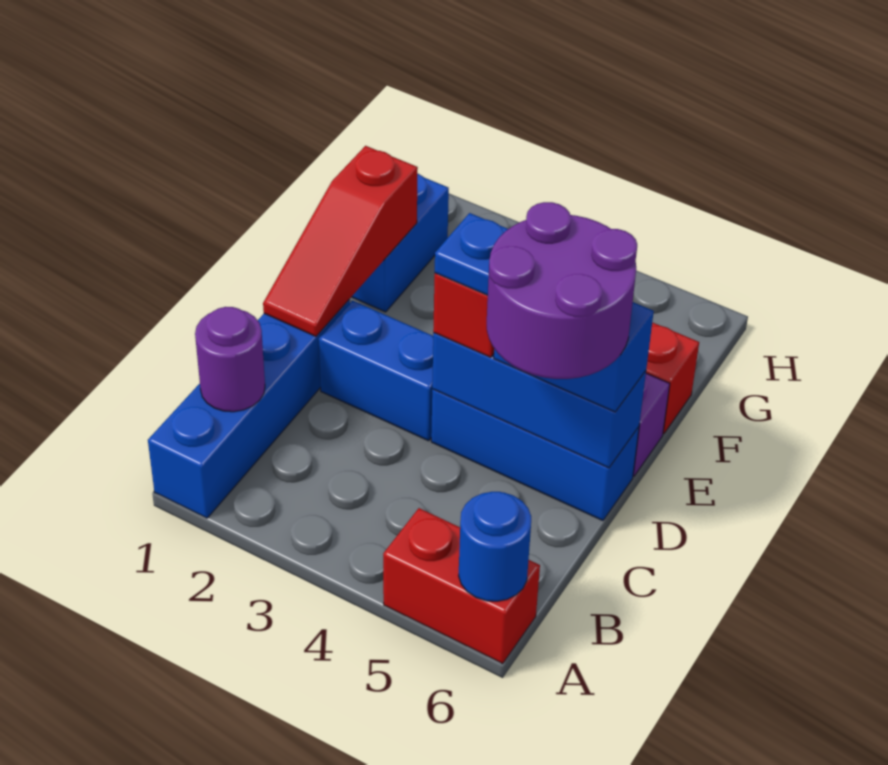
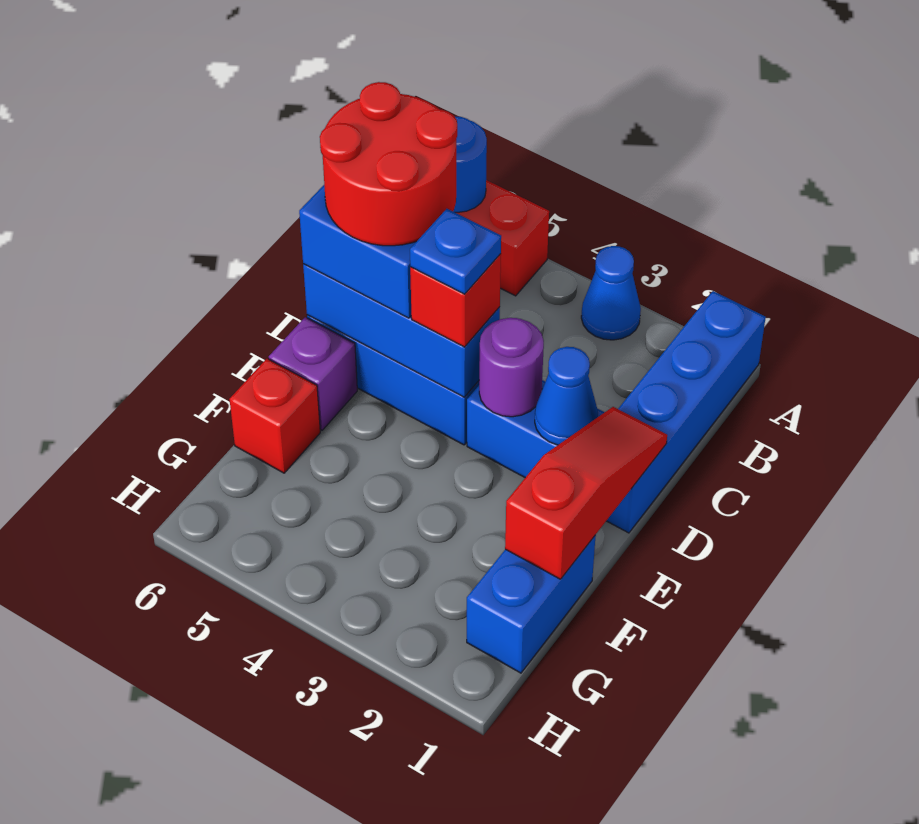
none -> blue cone A3 level 1
purple round brick B1 level 2 -> purple round brick D3 level 2
purple round brick C5:D6 level 4 -> red round brick C5:D6 level 4
none -> blue cone D2 level 2

